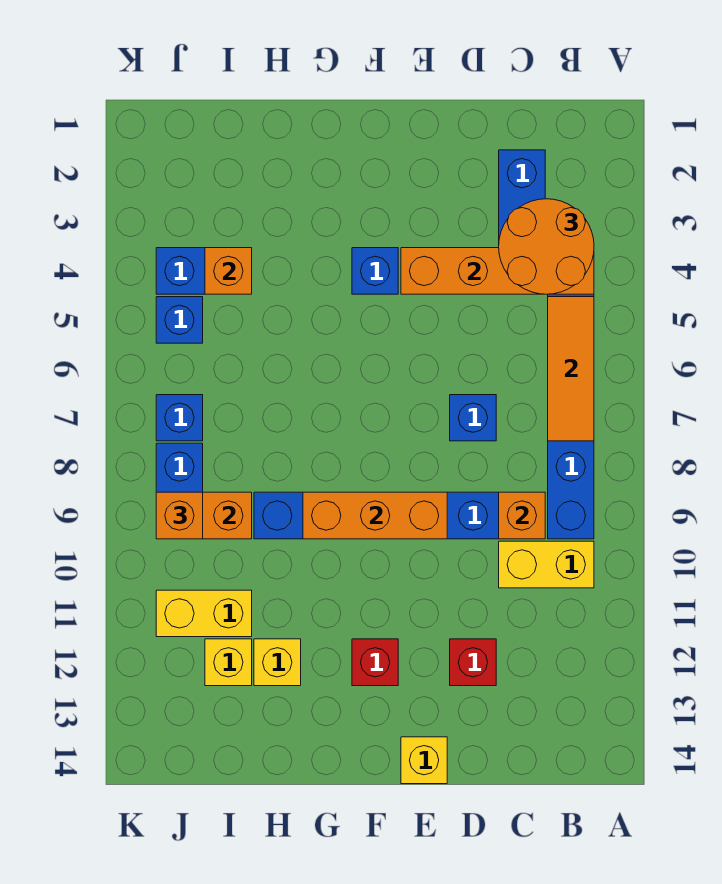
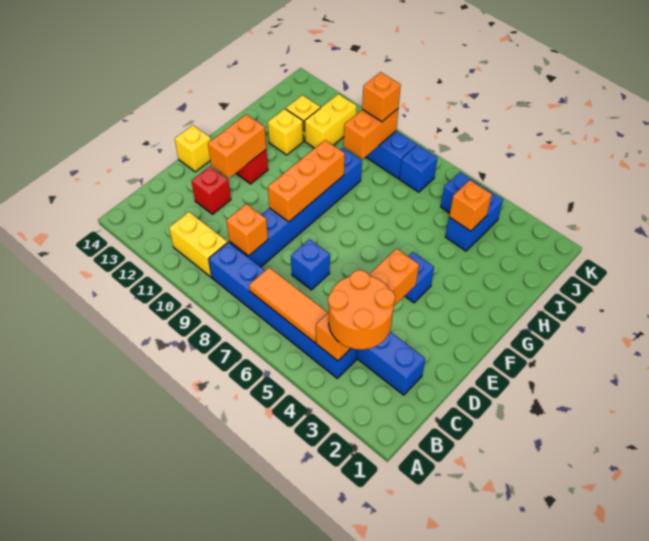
yellow brick B10:C10 level 1 -> yellow brick B10:B11 level 1
none -> orange brick E12:F12 level 2

